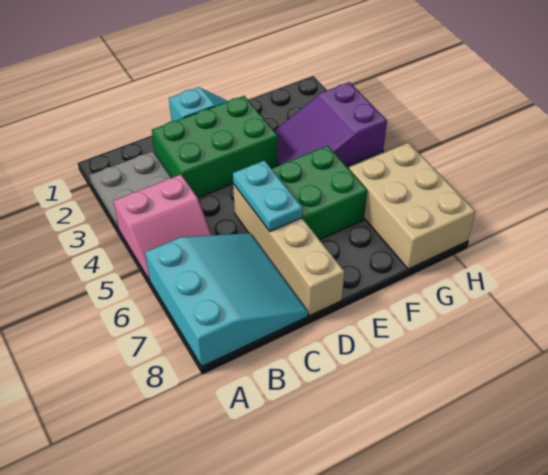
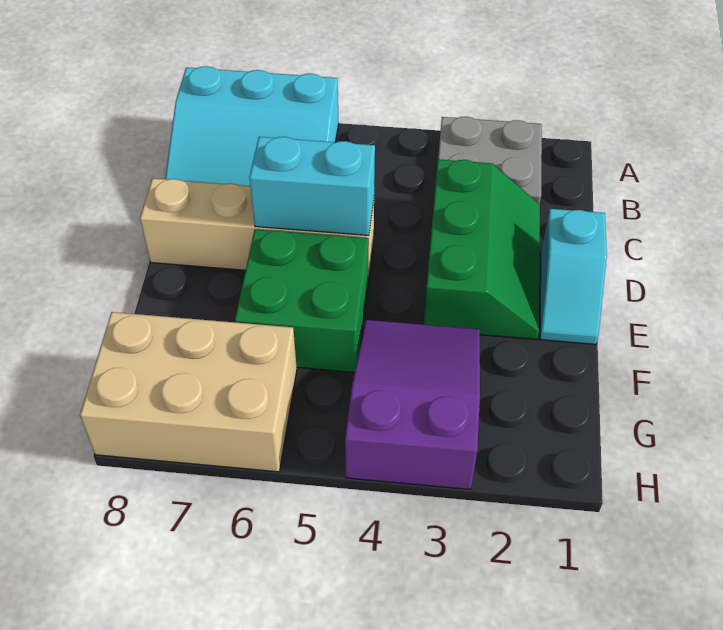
pink slope A4:B5 level 1 top 4 -> none
green brick C2:E3 level 1 -> green slope C2:E3 level 1 top 3
cyan plate D5:D6 level 2 -> cyan brick D5:D6 level 2

